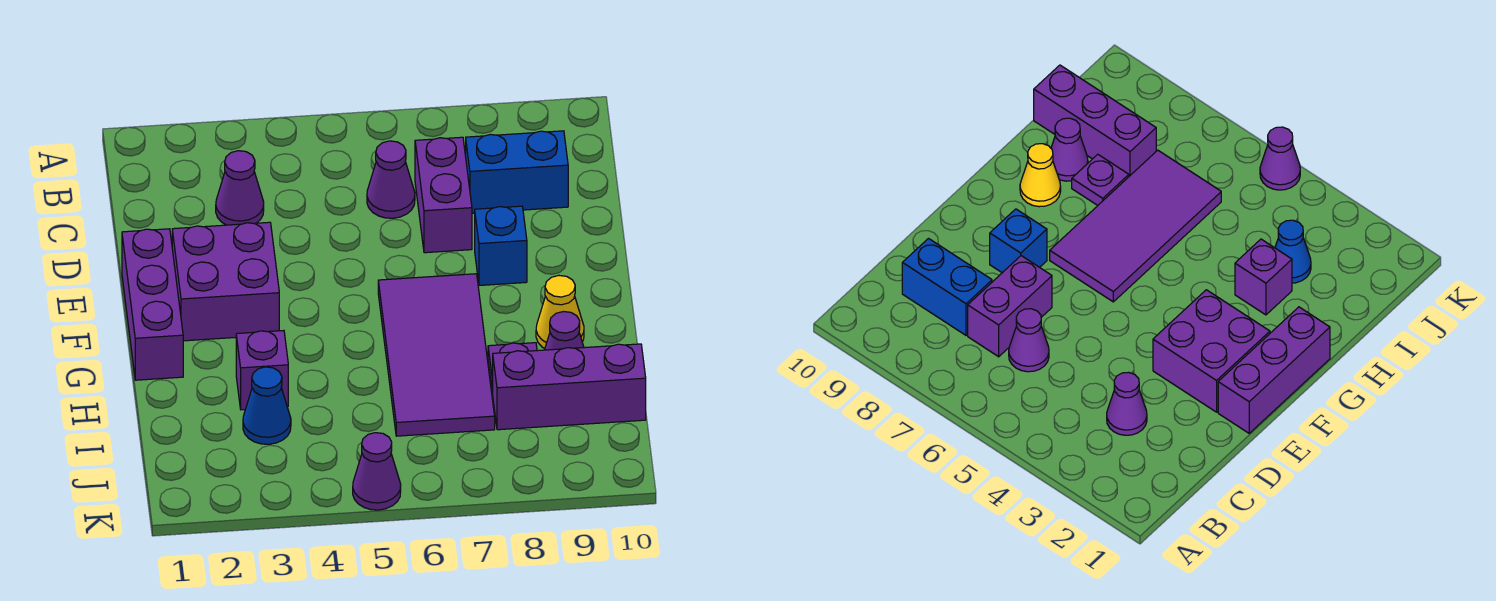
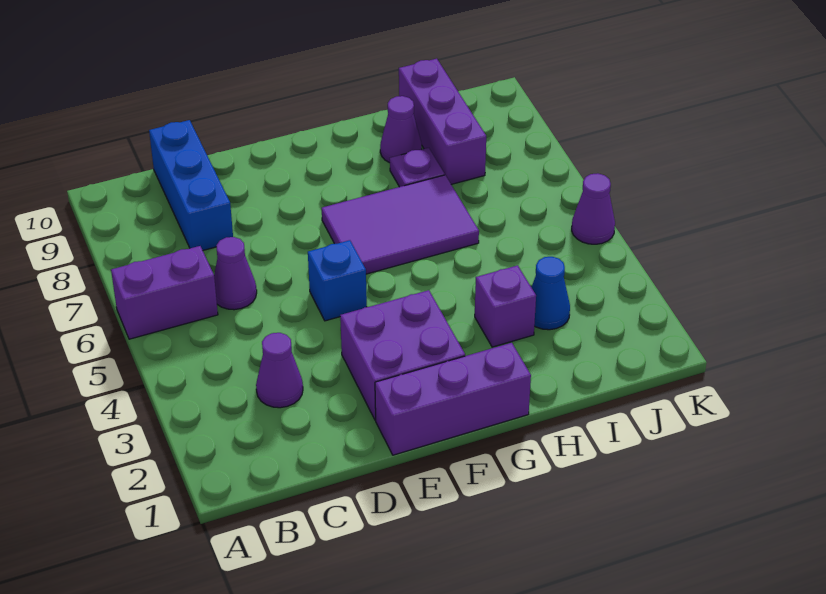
purple brick C7:D7 level 1 -> purple brick A6:B6 level 1
blue brick C8:C9 level 1 -> blue brick C8:C10 level 1
blue brick E8 level 1 -> blue brick E5 level 1
purple tile F6:I7 level 1 -> purple tile F6:H7 level 1
yellow cone G9 level 1 -> none

